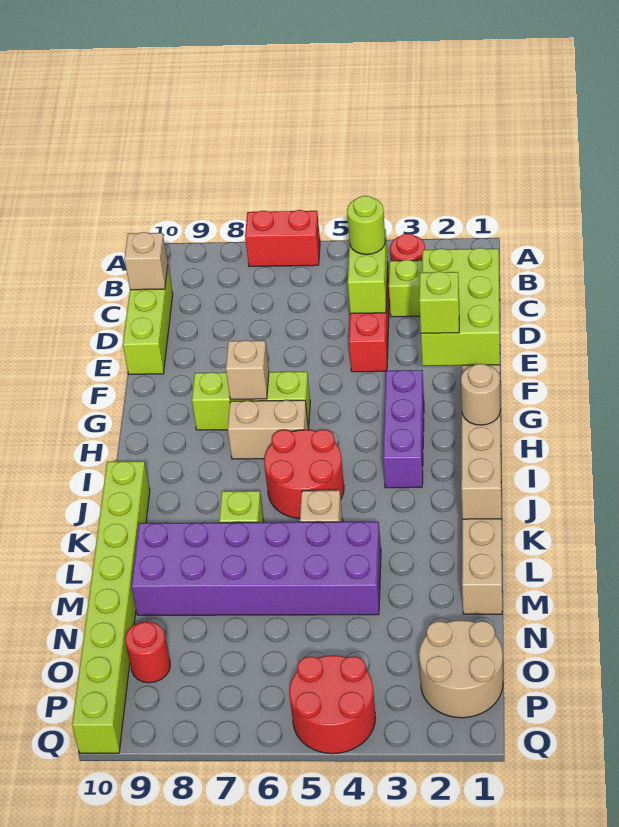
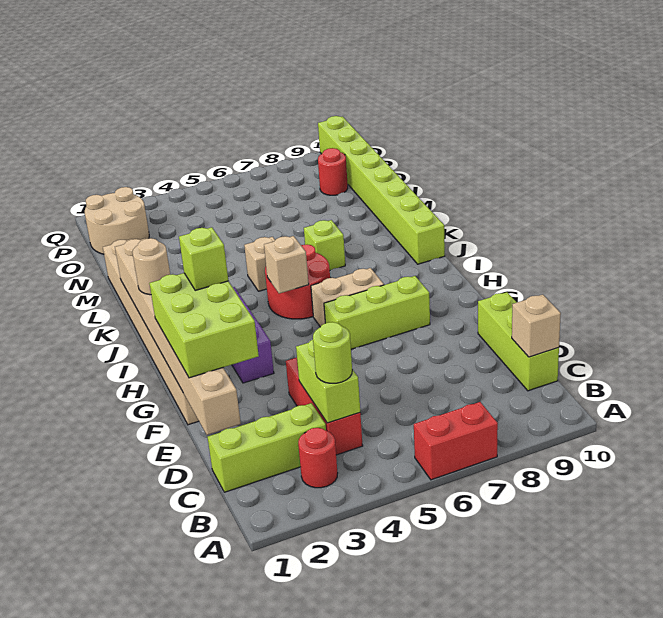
tan brick G7 level 2 -> tan brick I5 level 2
purple brick L4:M9 level 1 -> none
red round brick P4:Q5 level 1 -> none

